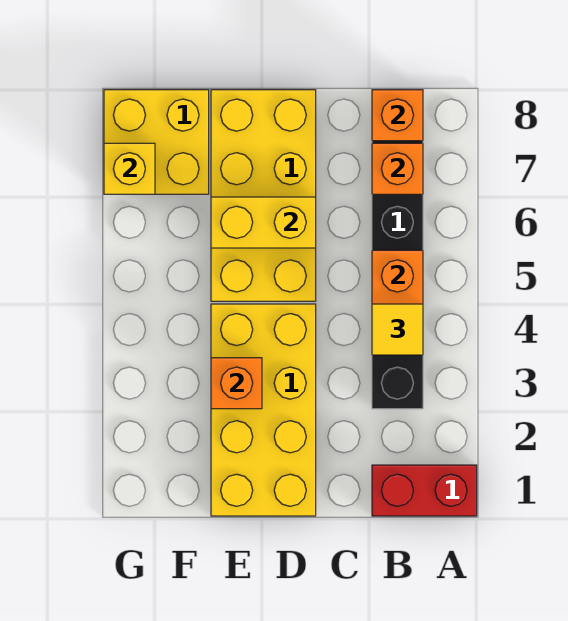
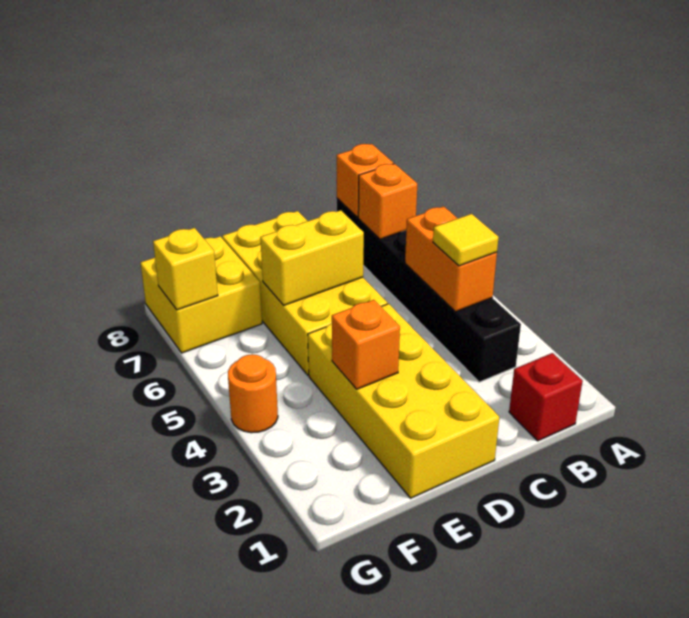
red brick A1:B1 level 1 -> red brick B1 level 1
none -> orange round brick G4 level 1

